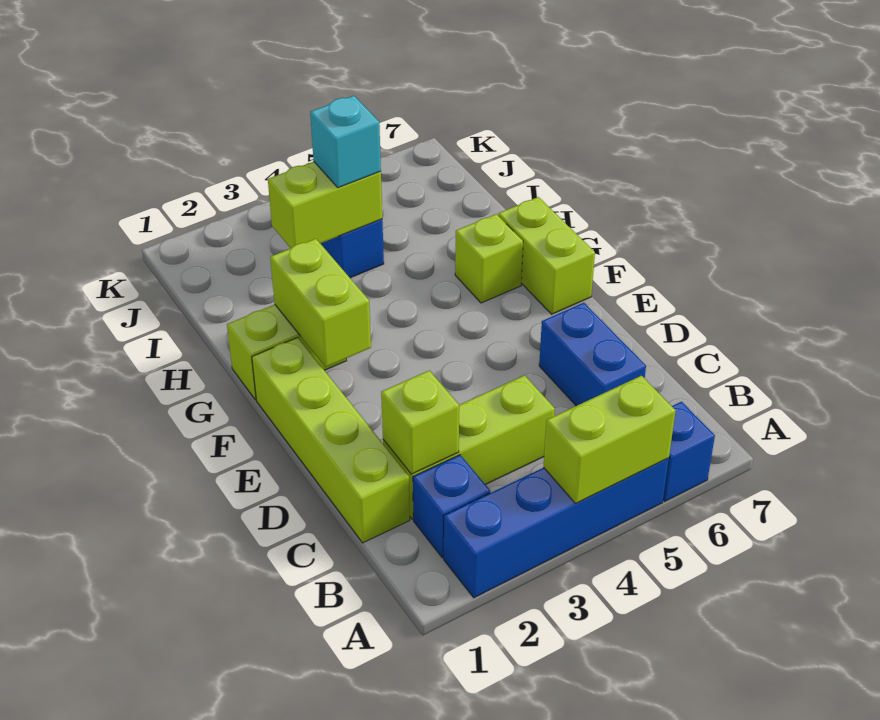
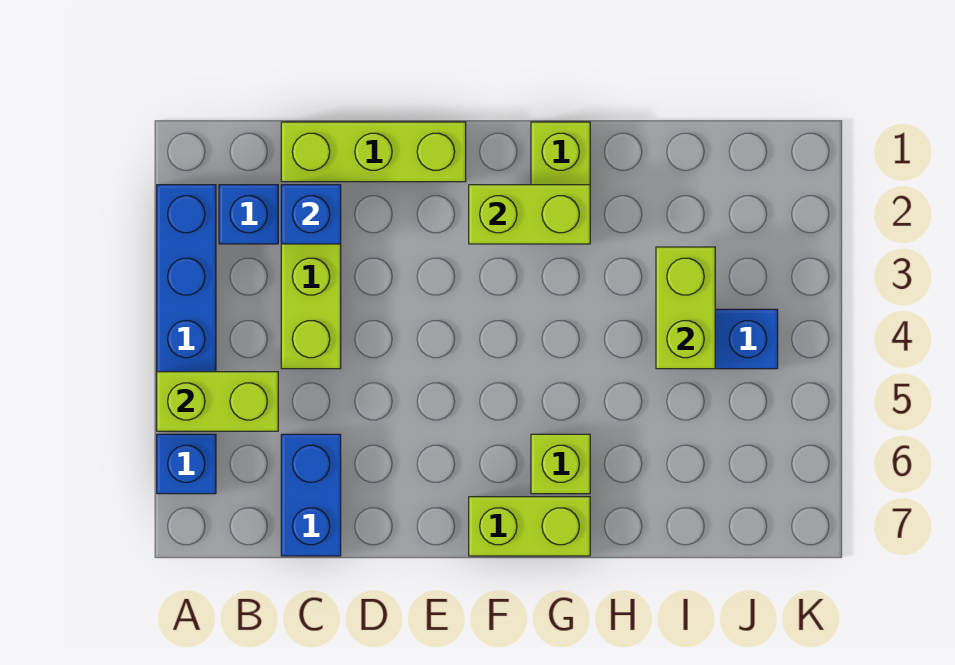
lime brick A4:A5 level 2 -> lime brick A5:B5 level 2
lime brick C1:F1 level 1 -> lime brick C1:E1 level 1
lime brick C2 level 2 -> blue brick C2 level 2
blue brick C6:D6 level 1 -> blue brick C6:C7 level 1
cyan brick I4 level 3 -> none

